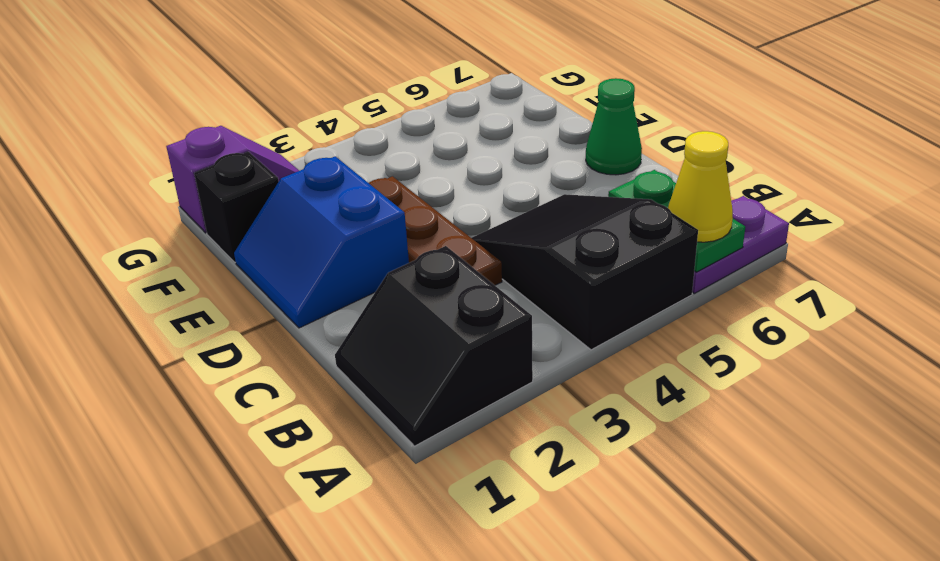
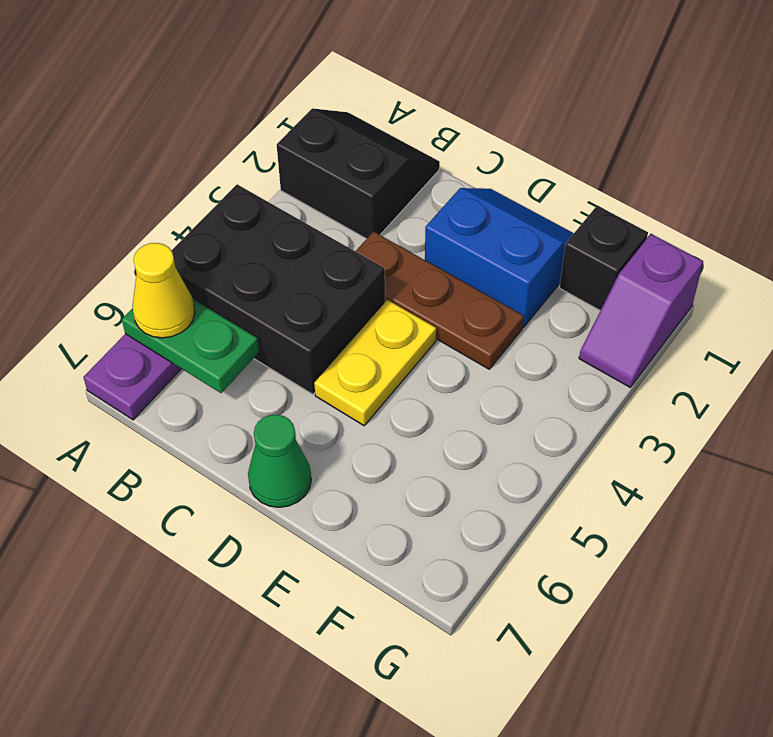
black slope A4:C5 level 1 top A -> black brick A4:C5 level 1
none -> yellow plate D4:D5 level 1

